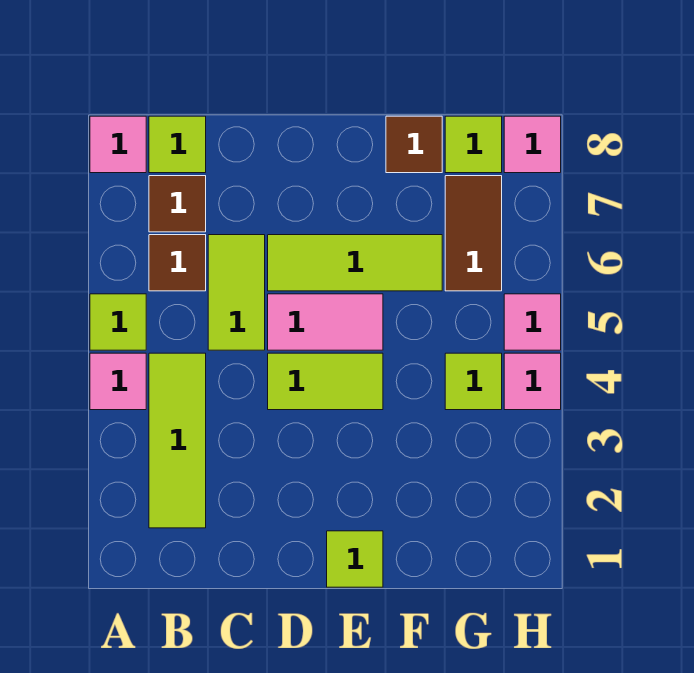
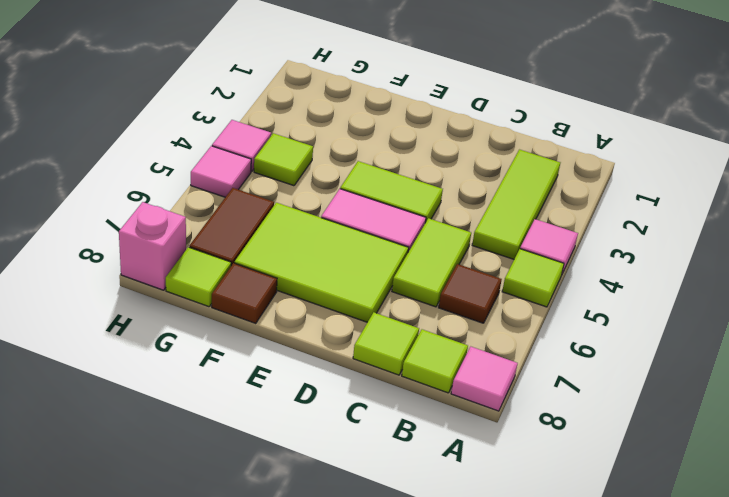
brown tile B7 level 1 -> none
lime tile D6:F6 level 1 -> lime tile D6:F7 level 1
lime tile E1 level 1 -> lime tile C8 level 1
pink tile H8 level 1 -> pink brick H8 level 1

